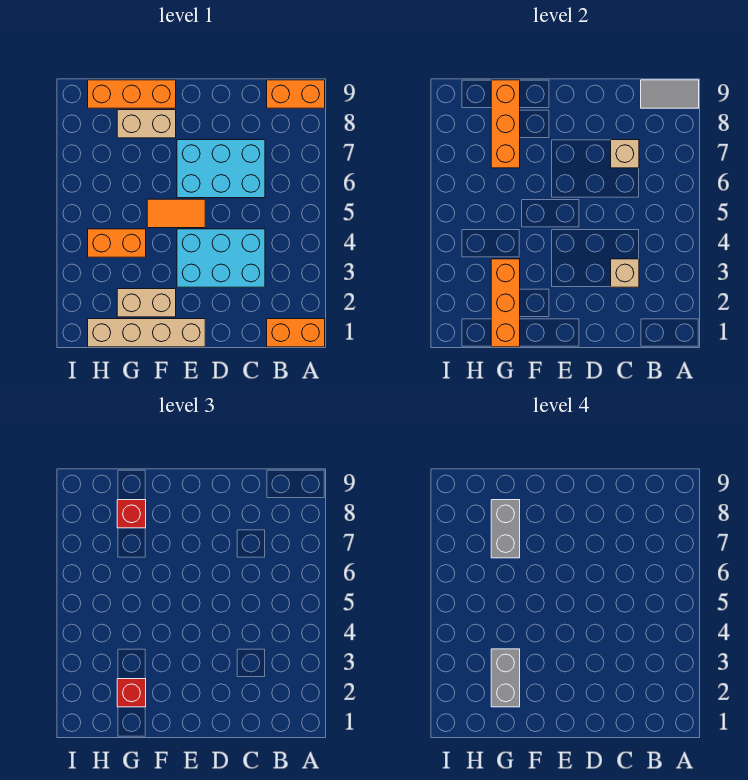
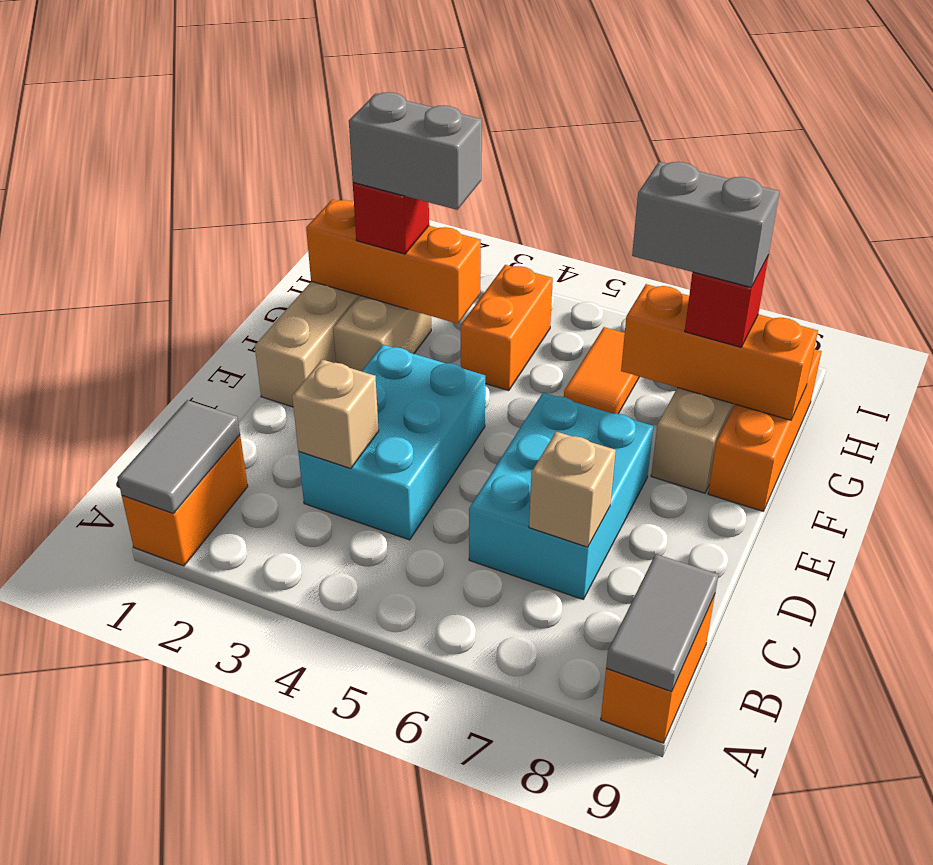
none -> grey tile A1:B1 level 2
orange tile E5:F5 level 1 -> orange tile G6:H6 level 1

